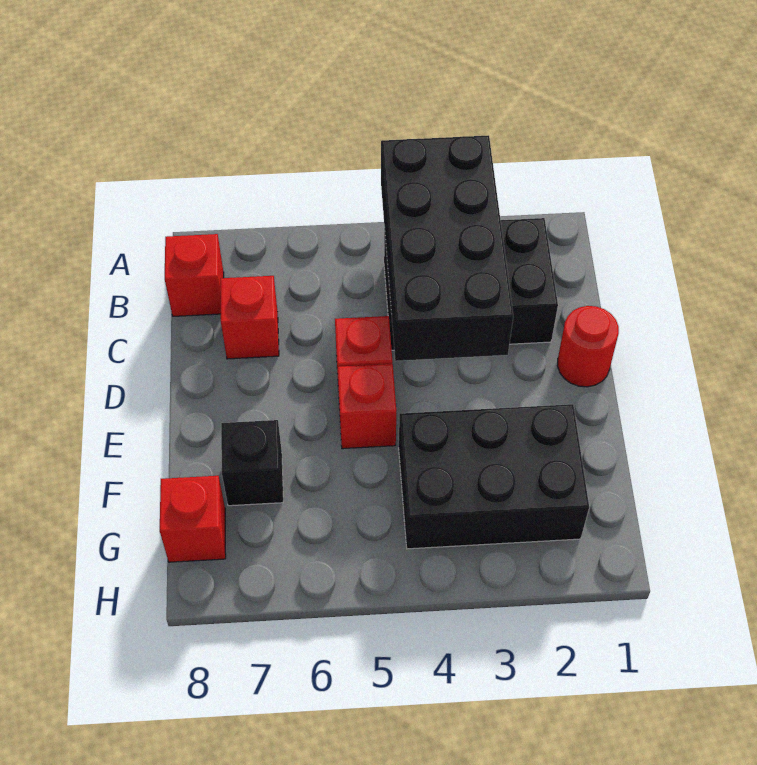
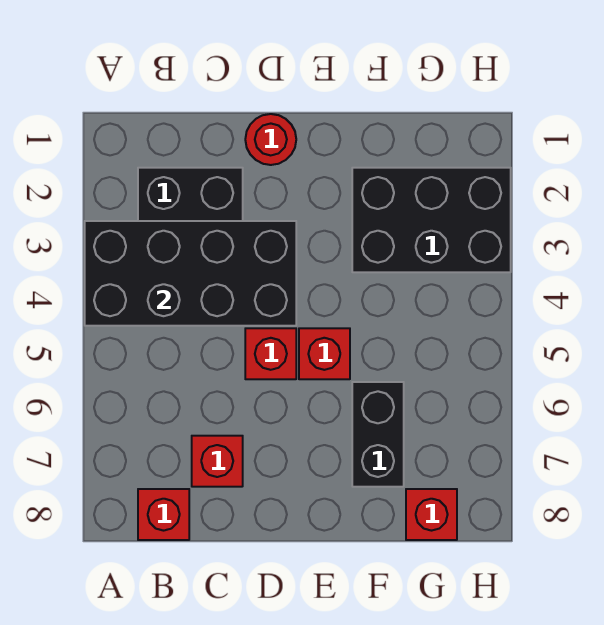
black brick F2:G4 level 1 -> black brick F2:H3 level 1
black brick F7 level 1 -> black brick F6:F7 level 1

